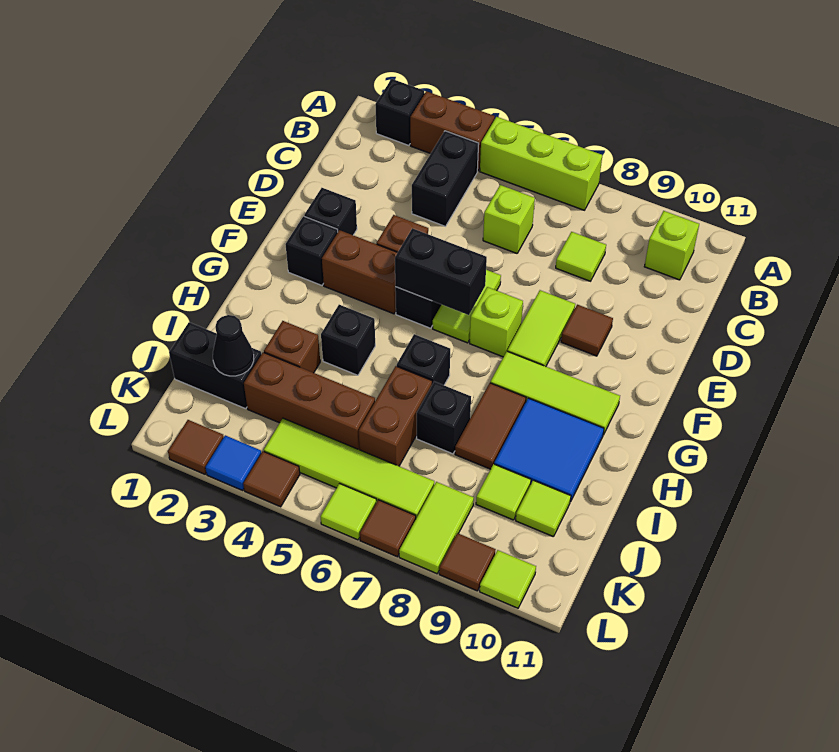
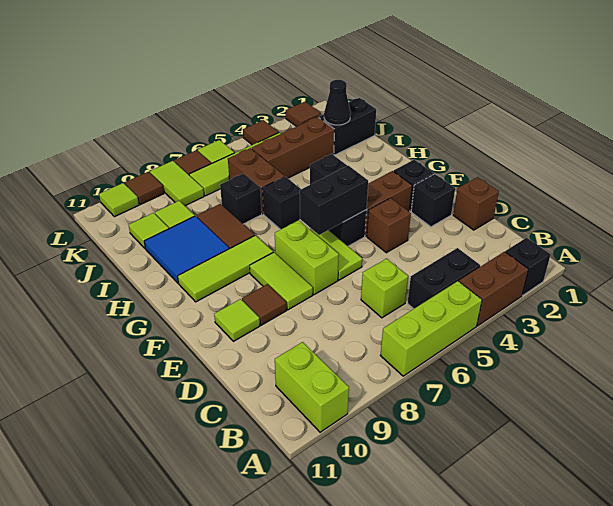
black brick B4:C4 level 1 -> black brick B4:B5 level 1
lime brick B10 level 1 -> lime brick A10:B10 level 1
lime tile C8 level 1 -> lime tile E10 level 1
lime brick F7 level 1 -> lime brick E7:F7 level 1
brown brick I3 level 1 -> brown brick D1 level 1
blue tile L3 level 1 -> none

